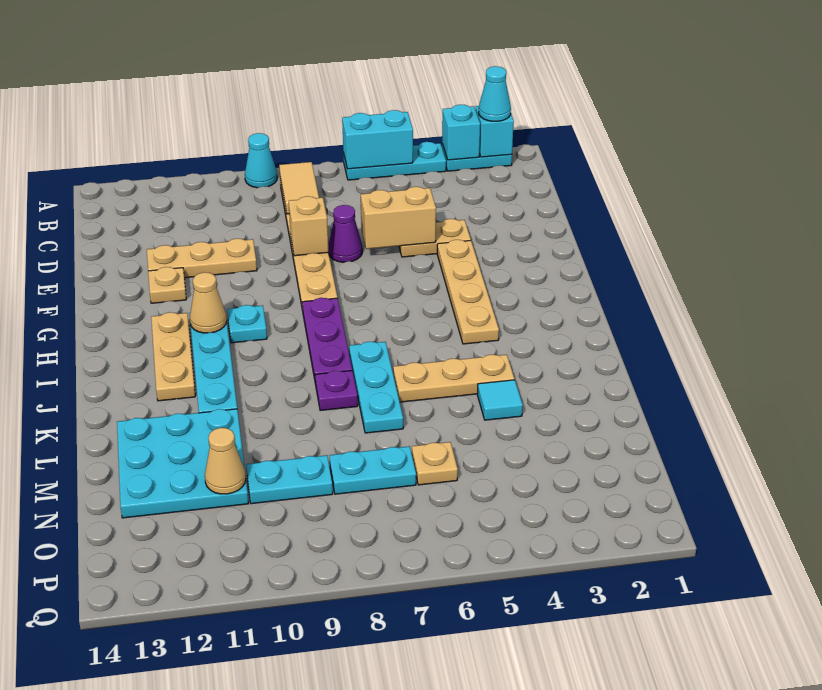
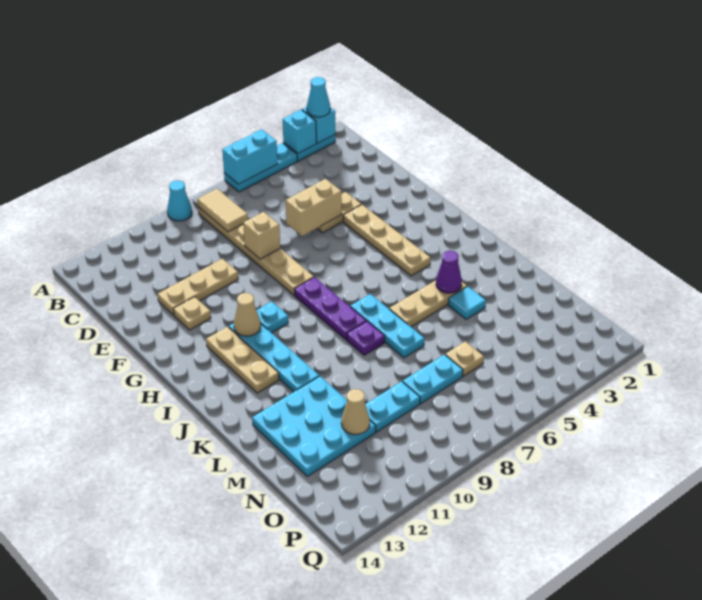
purple cone E7 level 1 -> purple cone K4 level 2

